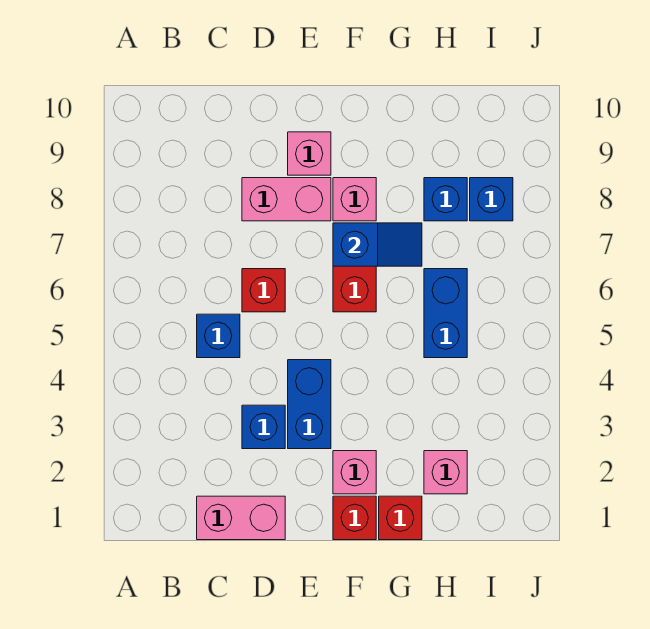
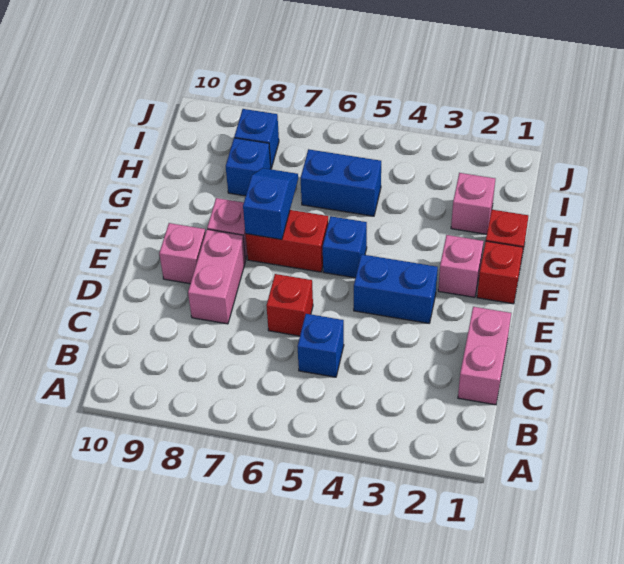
blue brick D3 level 1 -> blue brick F5 level 1

